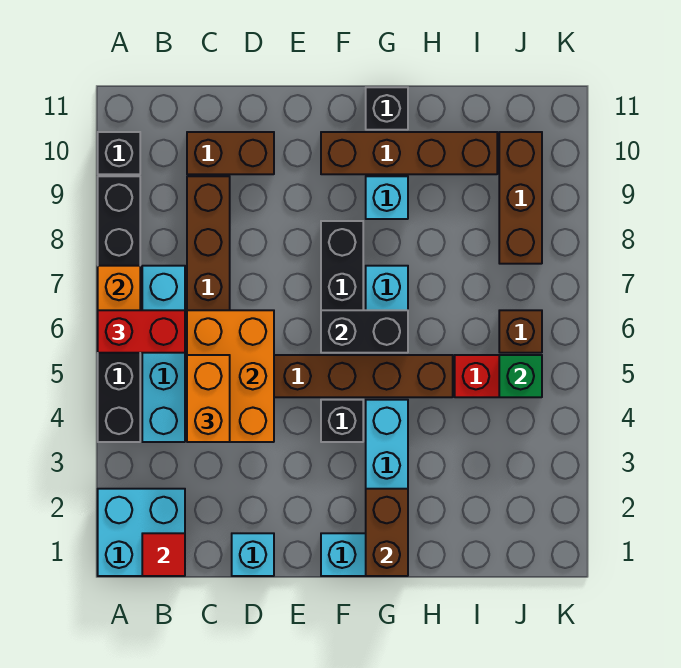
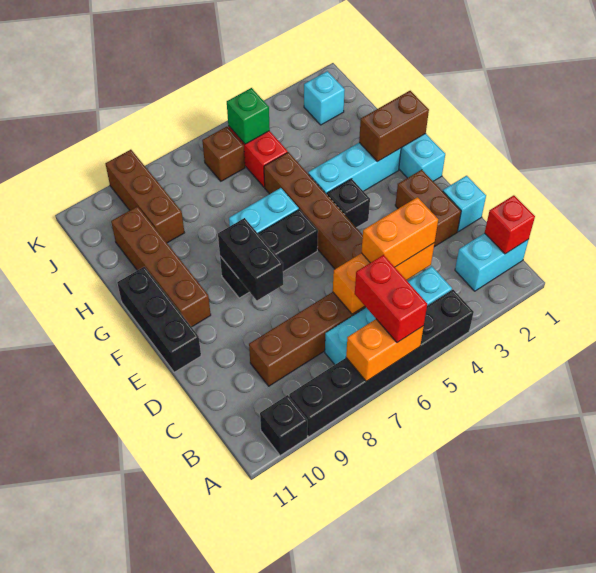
cyan brick A1:B2 level 1 -> cyan brick B1:B2 level 1
red tile B1 level 2 -> red brick B1 level 2
orange brick C4:D6 level 2 -> orange brick C4:C6 level 2
brown brick C10:D10 level 1 -> brown brick D2:E2 level 1
black brick F6:G6 level 2 -> black brick E8:F8 level 2
cyan brick G9 level 1 -> cyan brick J2 level 1
black brick G11 level 1 -> black brick E11:G11 level 1
brown brick J8:J10 level 1 -> brown brick I9:K9 level 1

